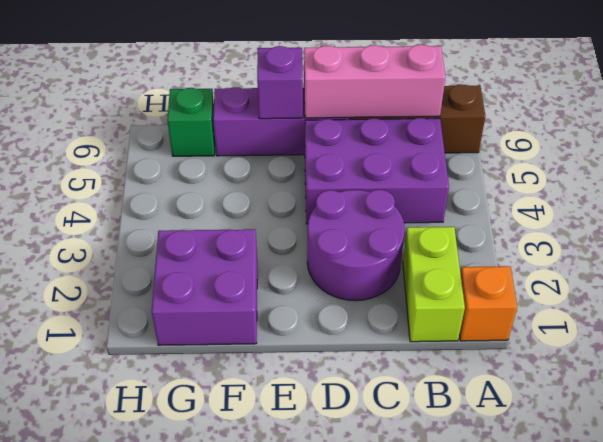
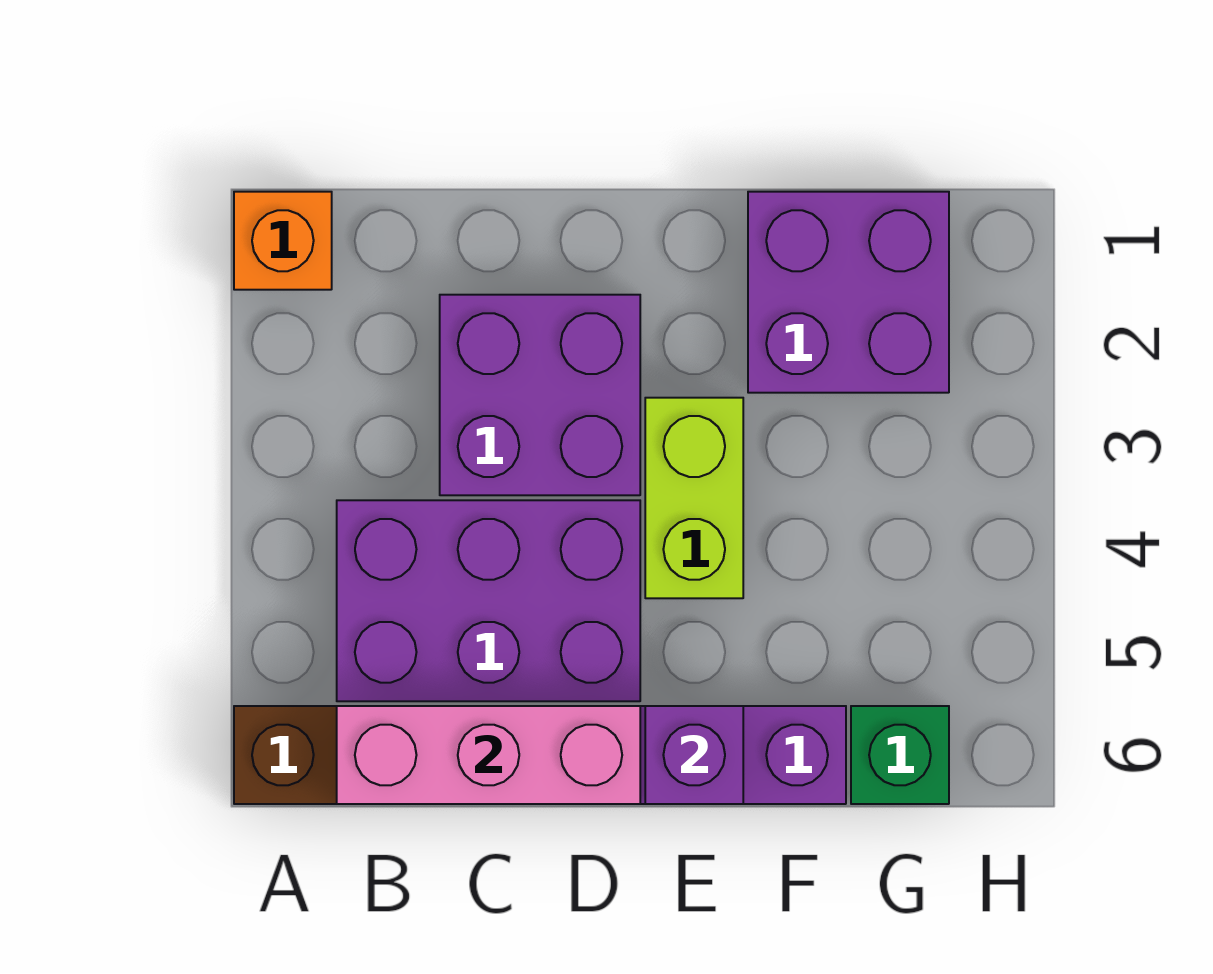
lime brick B1:B2 level 1 -> lime brick E3:E4 level 1
purple round brick C2:D3 level 1 -> purple brick C2:D3 level 1

